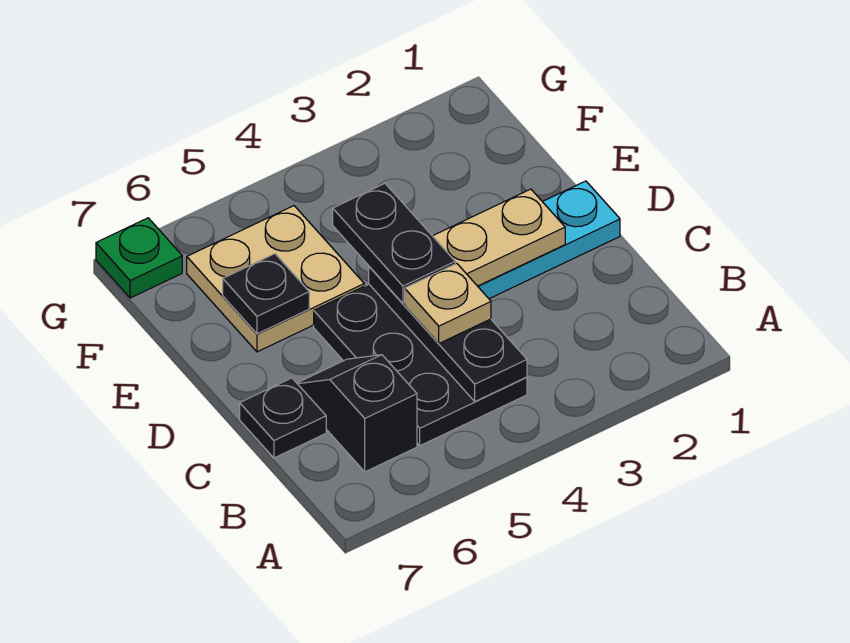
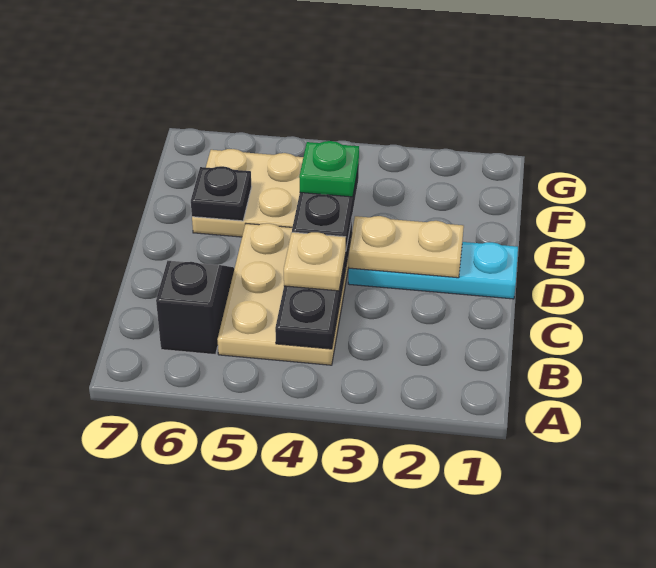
black plate B4:D5 level 1 -> tan plate B4:D5 level 1
black plate C7 level 1 -> none
green plate G7 level 1 -> green plate E4 level 4

